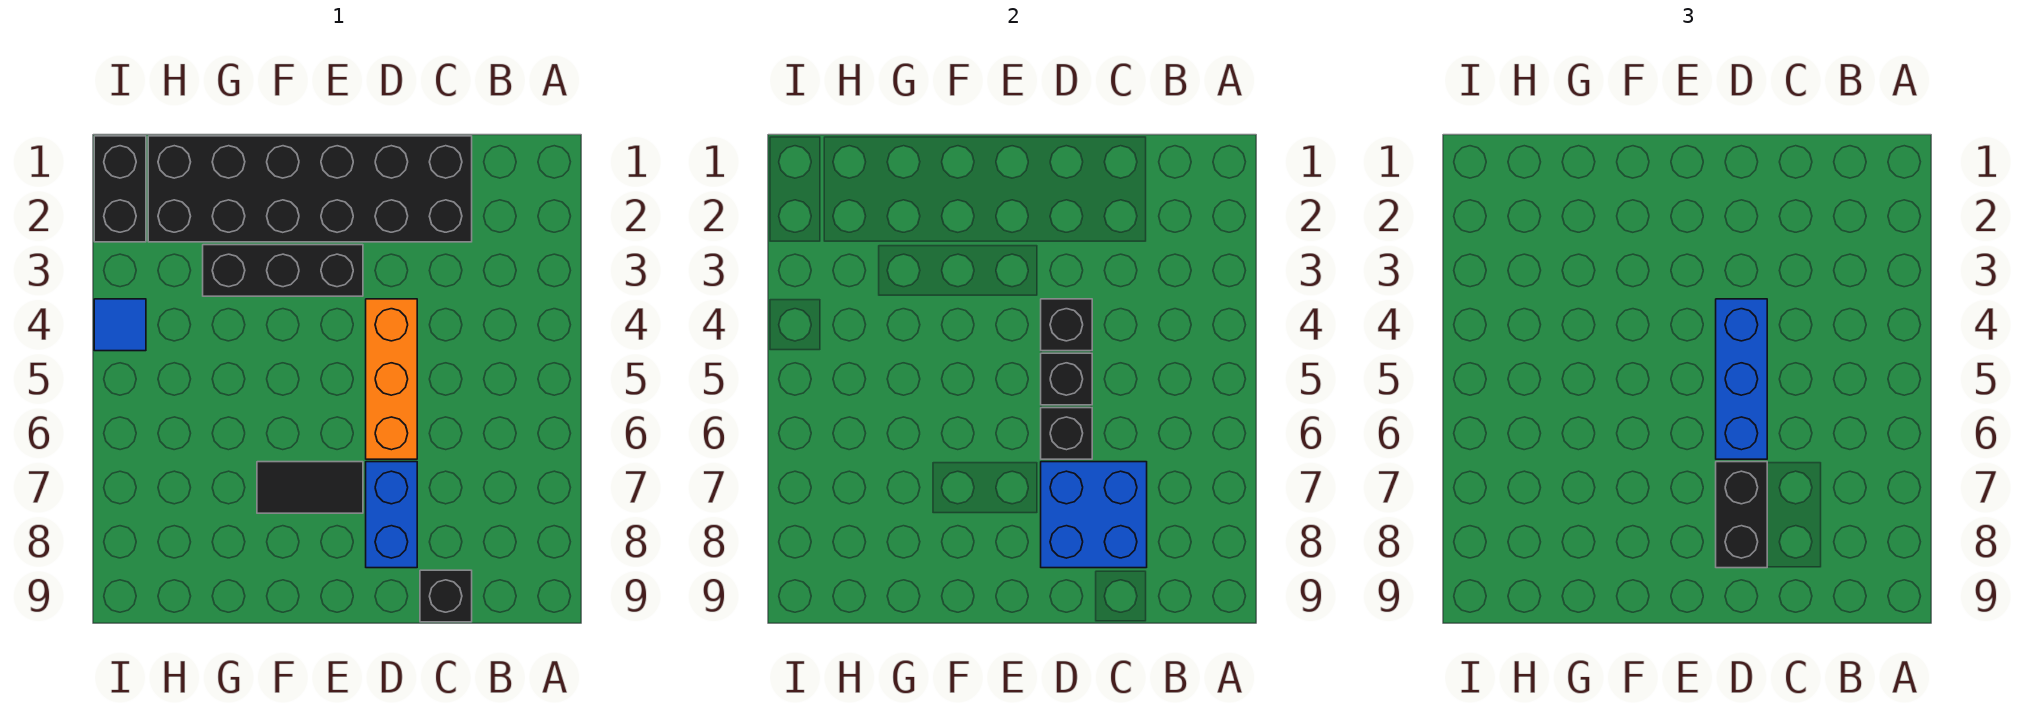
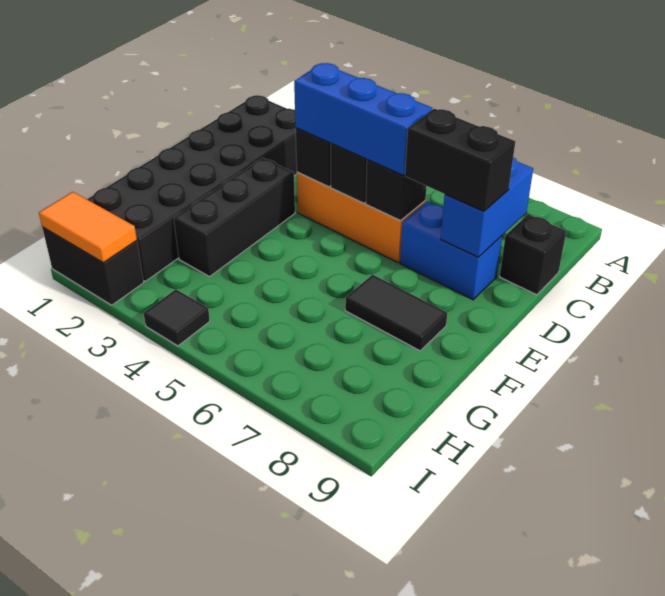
blue brick C7:D8 level 2 -> blue brick C8:D8 level 2
black tile E7:F7 level 1 -> black tile F7:F8 level 1
none -> orange tile I1:I2 level 2
blue tile I4 level 1 -> black tile I4 level 1

